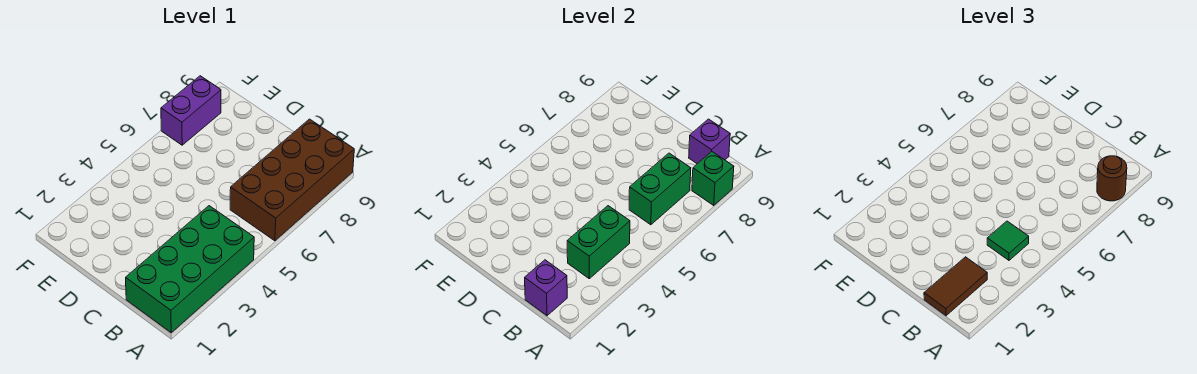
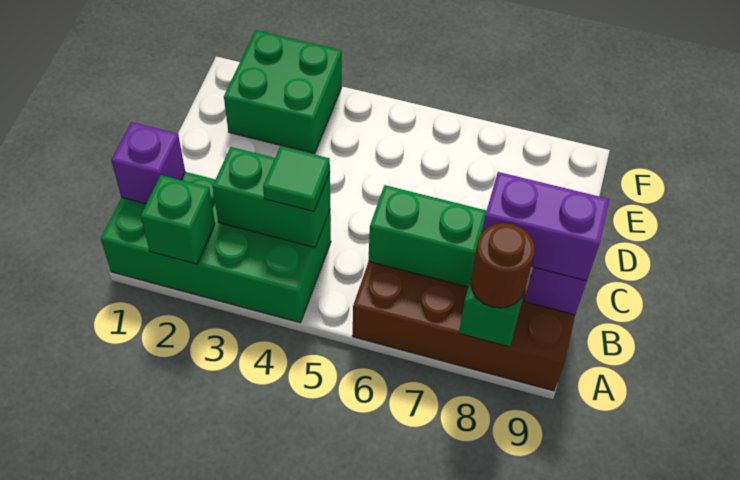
none -> green brick A2 level 2
brown tile B1:B2 level 3 -> none
none -> green brick E2:F3 level 1
purple brick F7:F8 level 1 -> purple brick B8:B9 level 3

